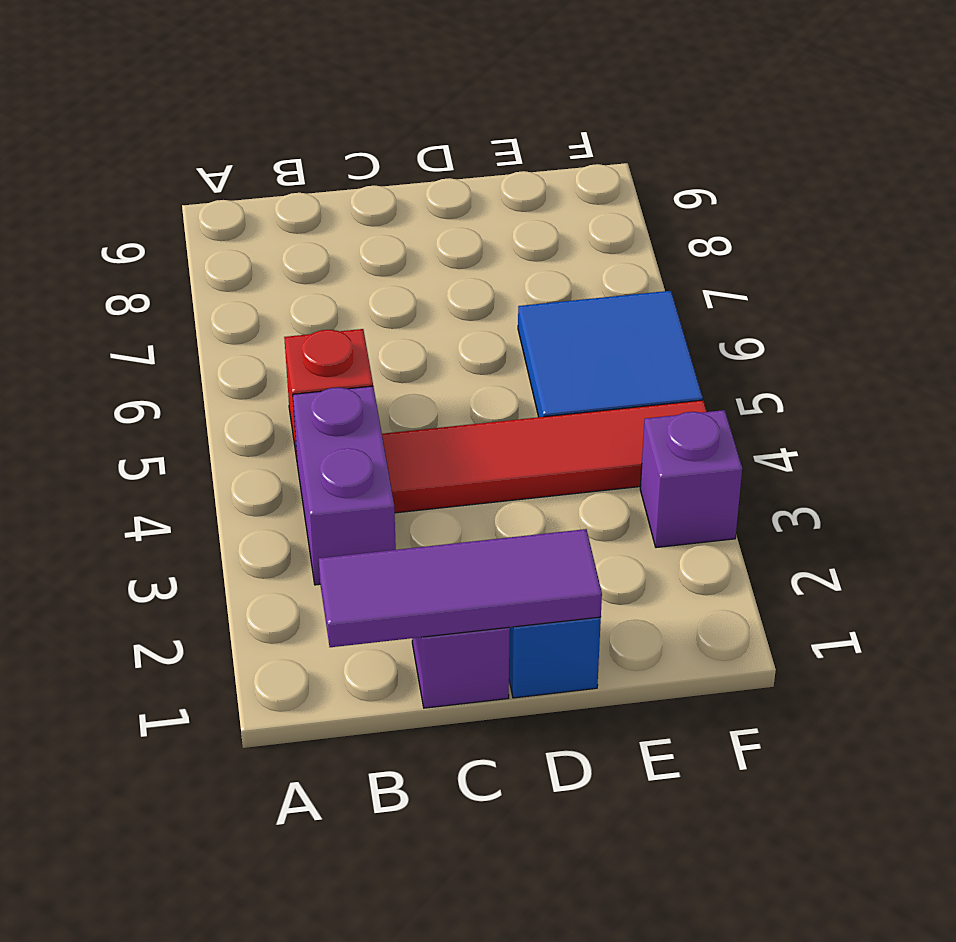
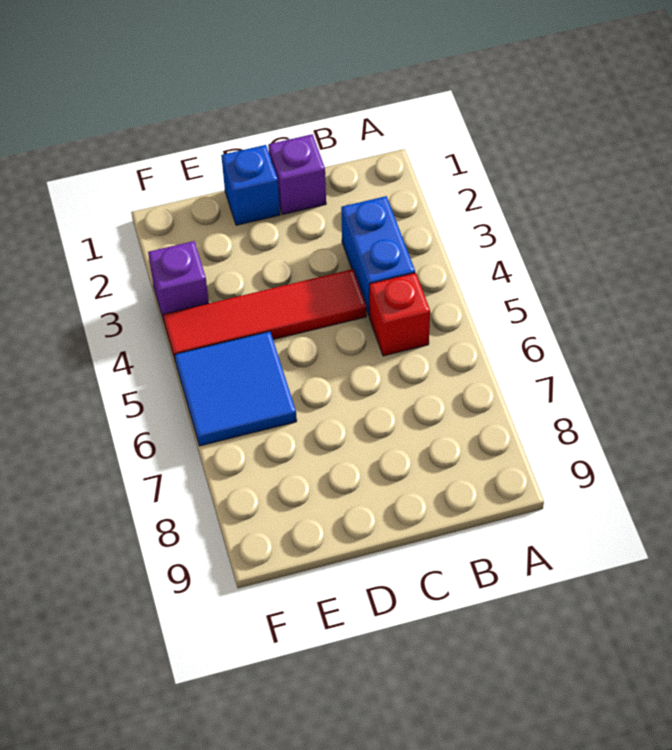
purple tile B1:D1 level 2 -> none
purple brick B3:B4 level 1 -> blue brick B3:B4 level 1

